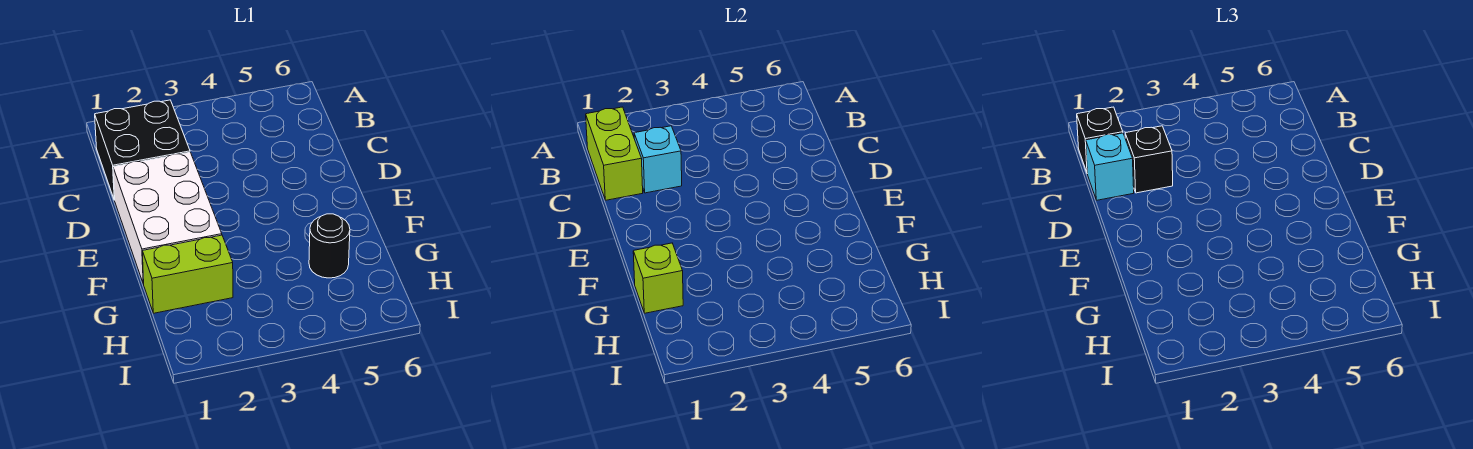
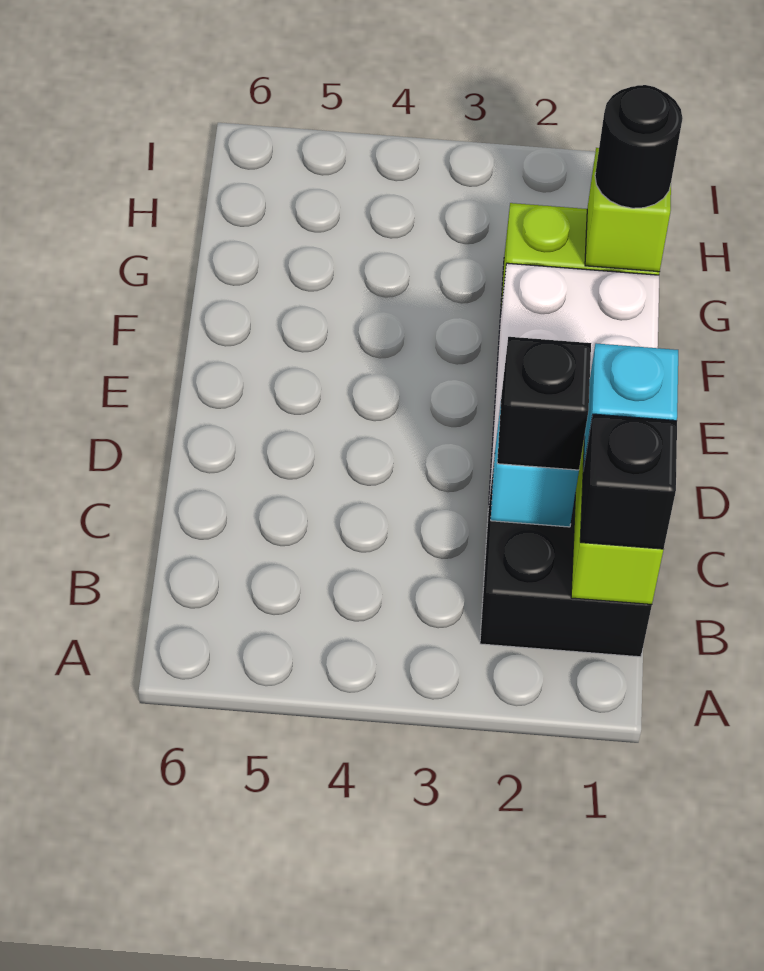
black round brick G5 level 1 -> black round brick G1 level 3

